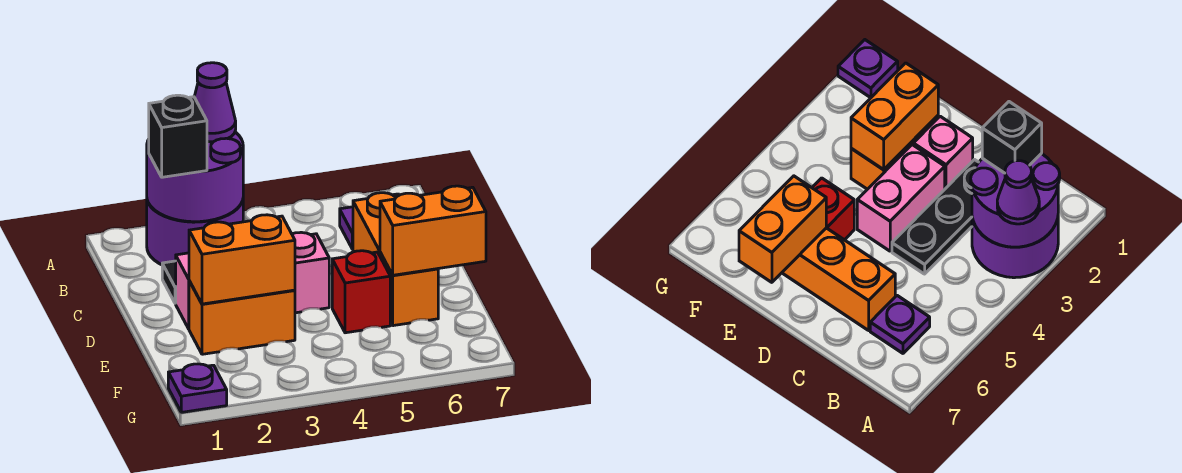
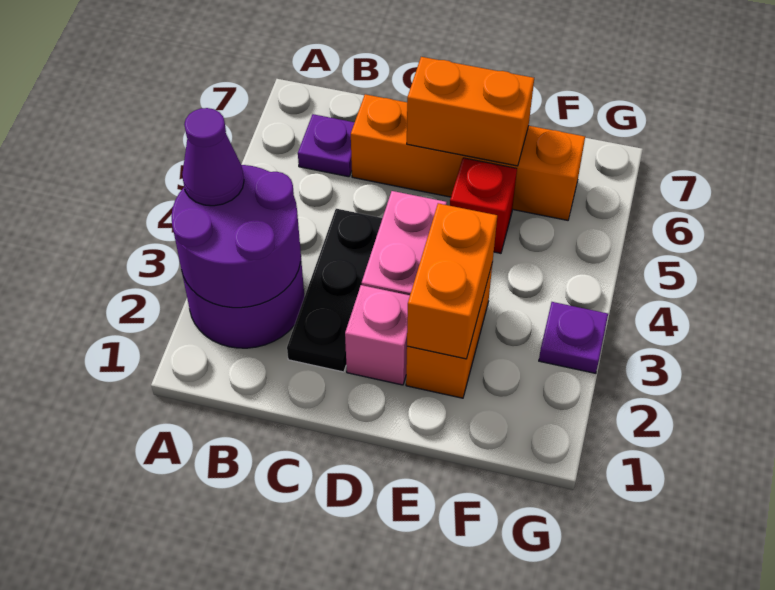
black brick B2 level 3 -> none
orange brick C6:E6 level 1 -> orange brick C6:F6 level 1
orange brick E6:E7 level 2 -> orange brick D6:E6 level 2
purple plate G1 level 1 -> purple plate G3 level 1

